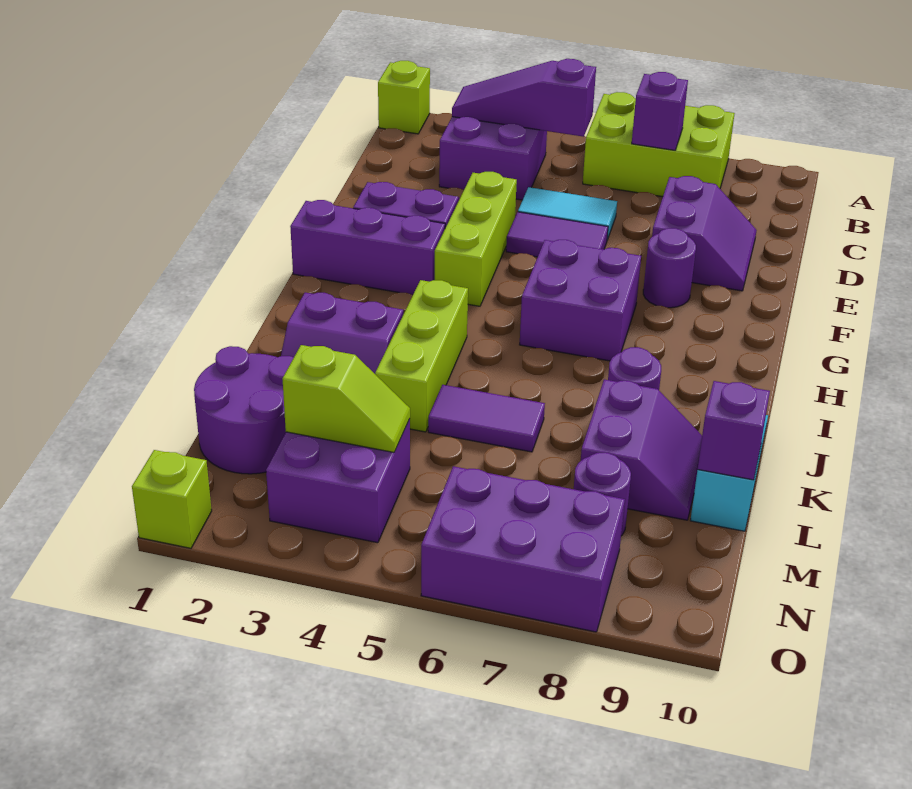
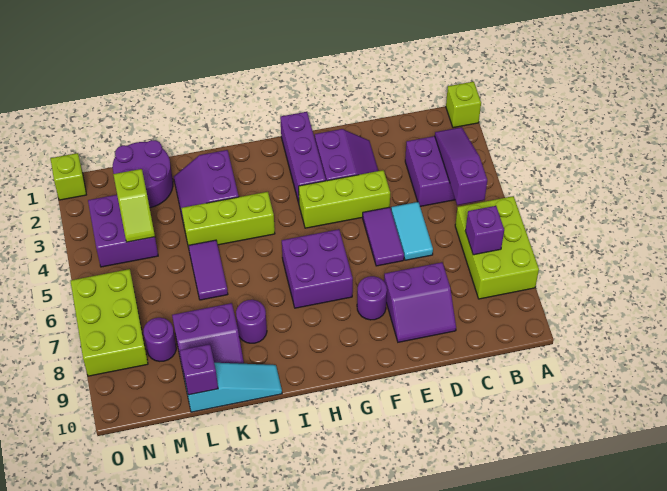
purple brick N6:O8 level 1 -> lime brick N6:O8 level 1

